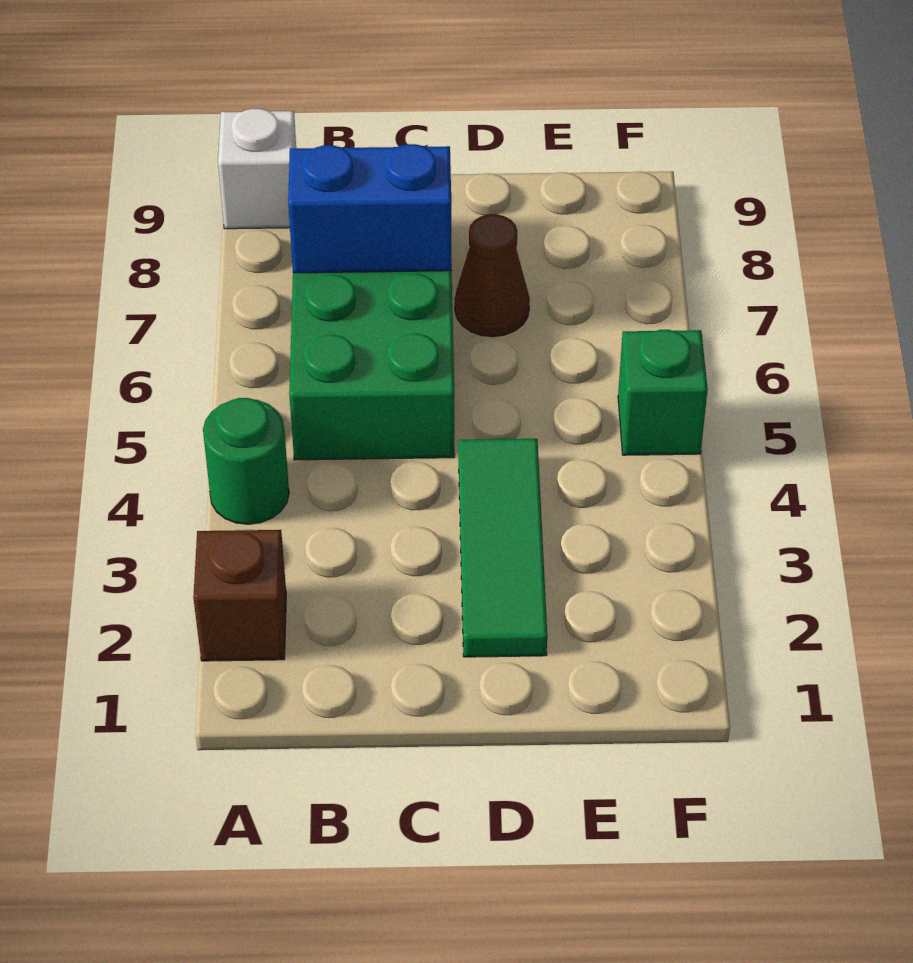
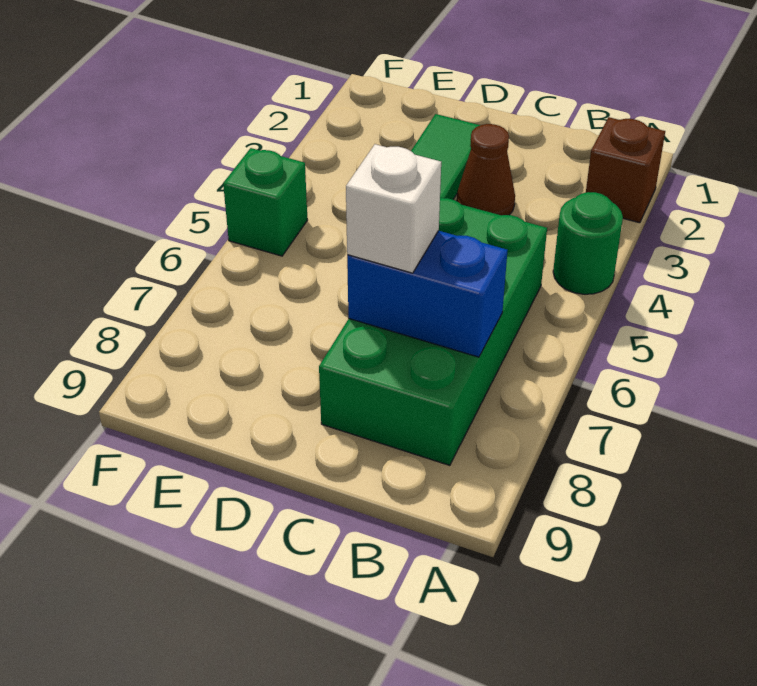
white brick A9 level 1 -> white brick C7 level 3
brown cone D7 level 1 -> brown cone C3 level 1

